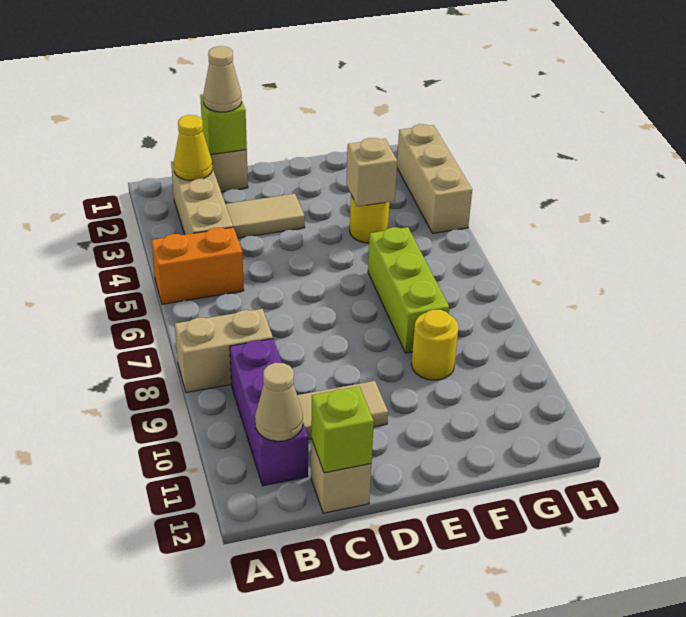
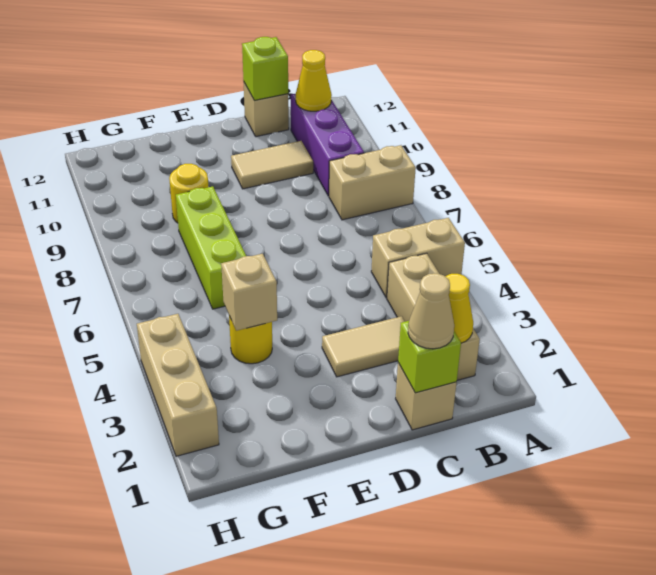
orange brick A5:B5 level 1 -> tan brick A5:B5 level 1
tan cone B11 level 2 -> yellow cone B11 level 2

